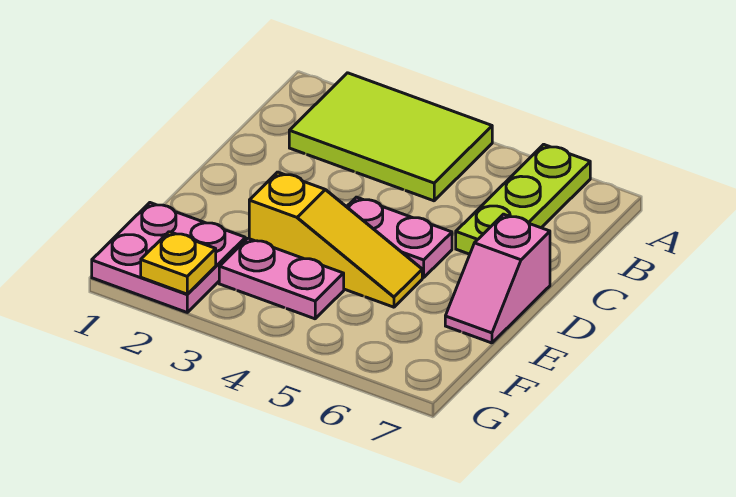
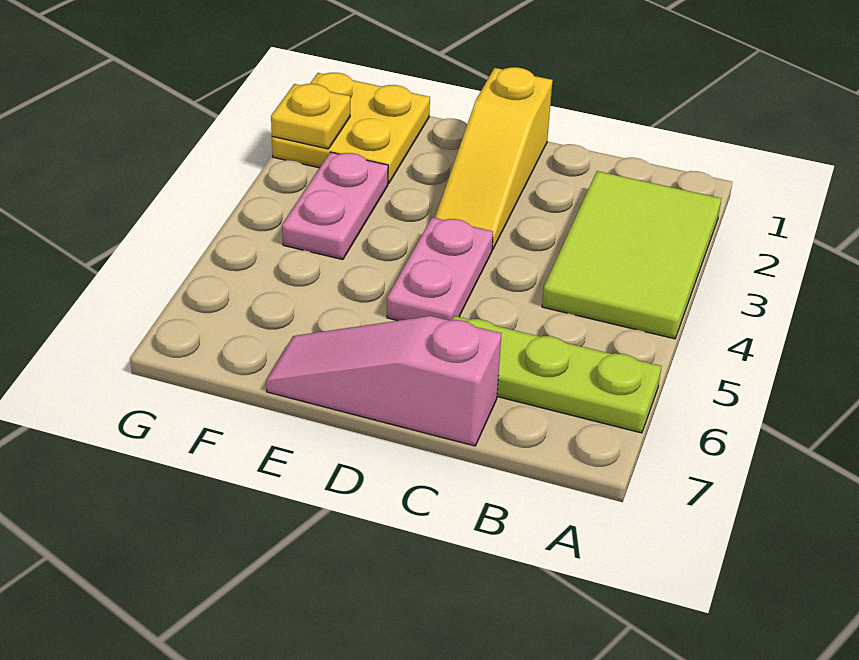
pink slope D7:E7 level 1 top D -> pink slope C7:E7 level 1 top C
yellow slope E3:E5 level 1 top 3 -> yellow slope D1:D3 level 1 top 1
pink plate F1:G2 level 1 -> yellow plate F1:G2 level 1

